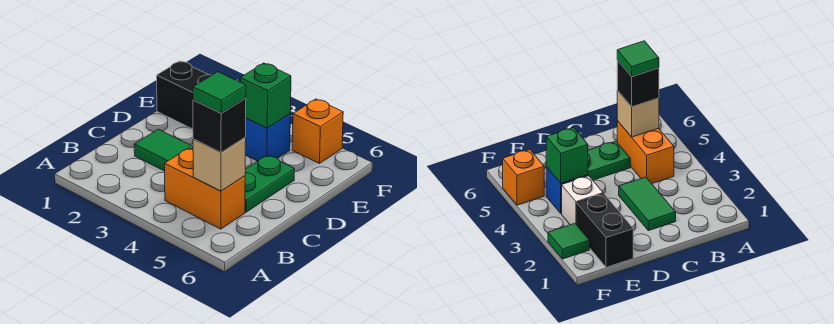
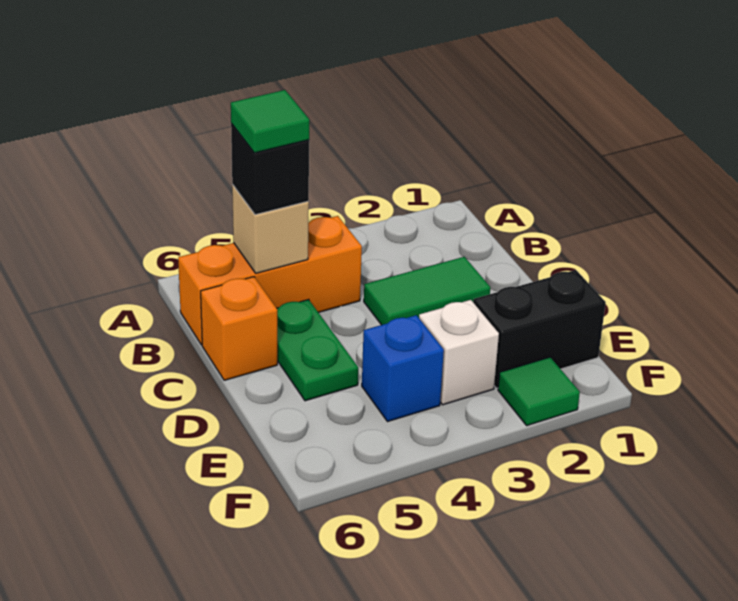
orange brick B4:B5 level 1 -> orange brick B4:B6 level 1
green brick E4 level 2 -> none
orange brick F5 level 1 -> orange brick C6 level 1

